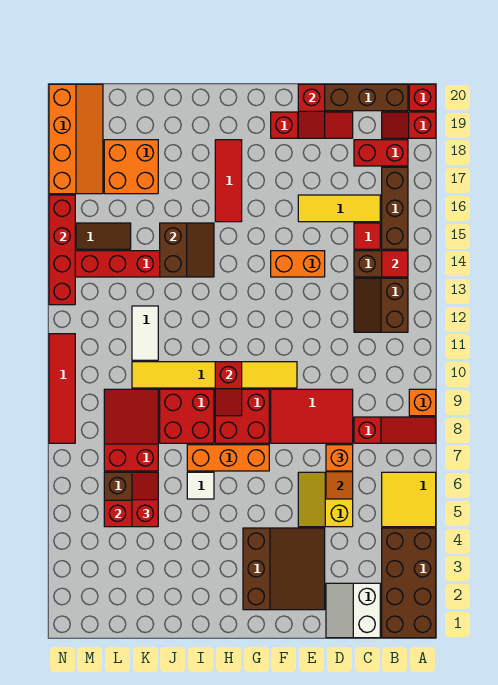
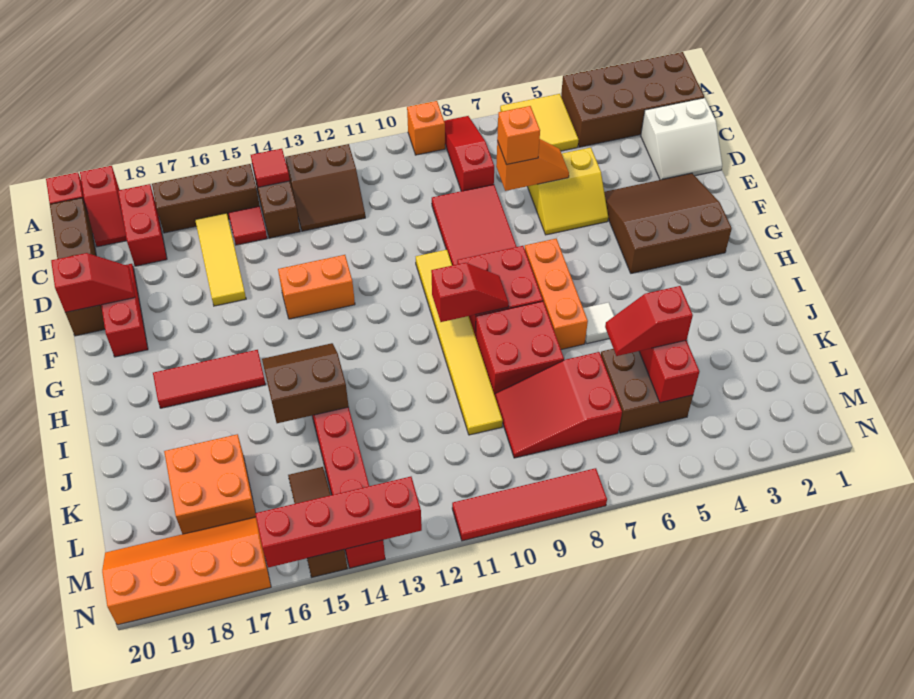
orange brick E14:F14 level 1 -> orange brick F13:F14 level 1
white tile K11:K12 level 1 -> none

